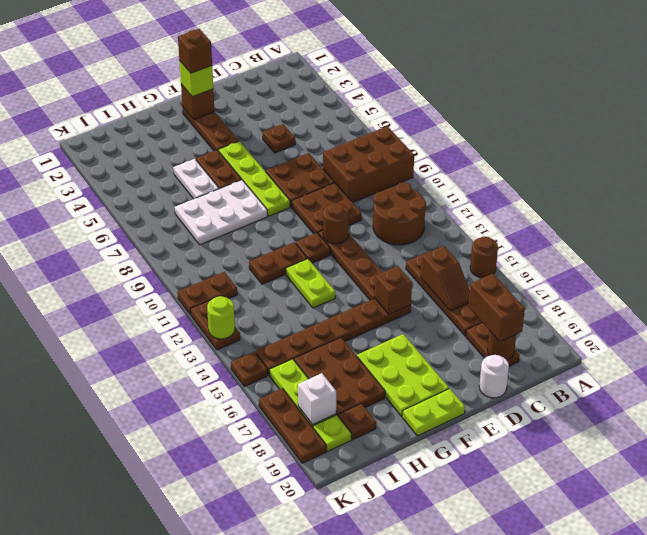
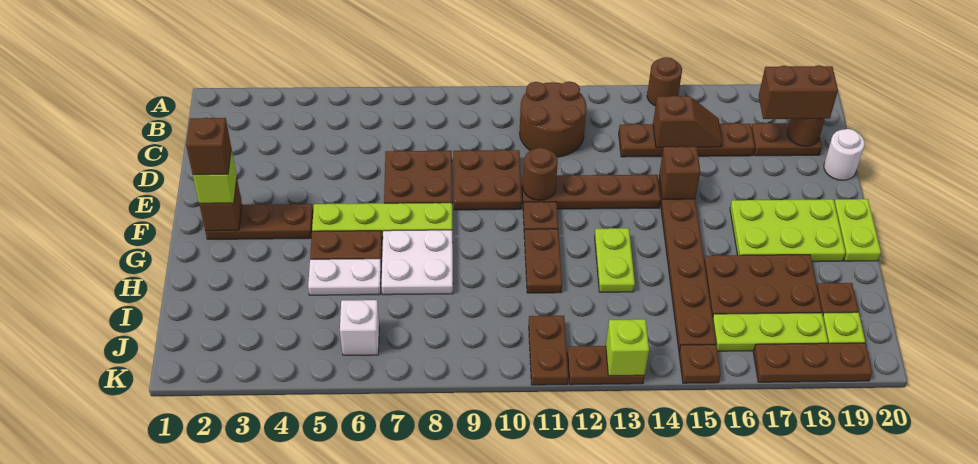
brown brick A8:C9 level 1 -> none
brown plate D5 level 1 -> none
white plate G7:I8 level 1 -> white plate G7:H8 level 1
lime plate G12:G13 level 1 -> lime plate G13:H13 level 1
white brick J18 level 2 -> white brick J6 level 1
lime round brick K13 level 2 -> lime brick K13 level 2

